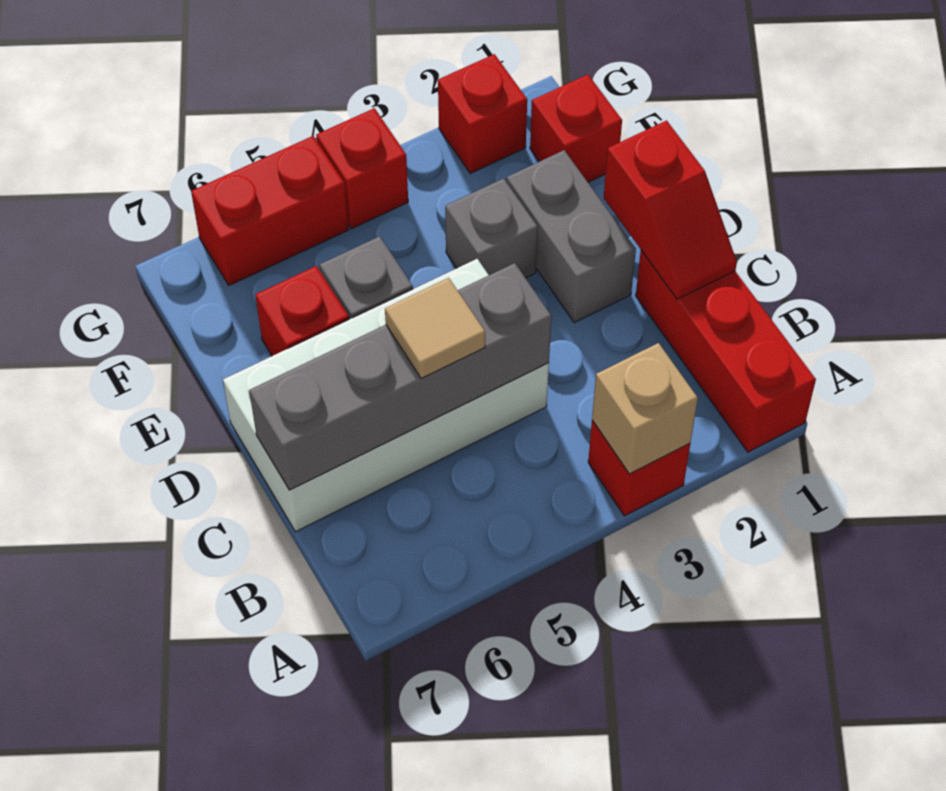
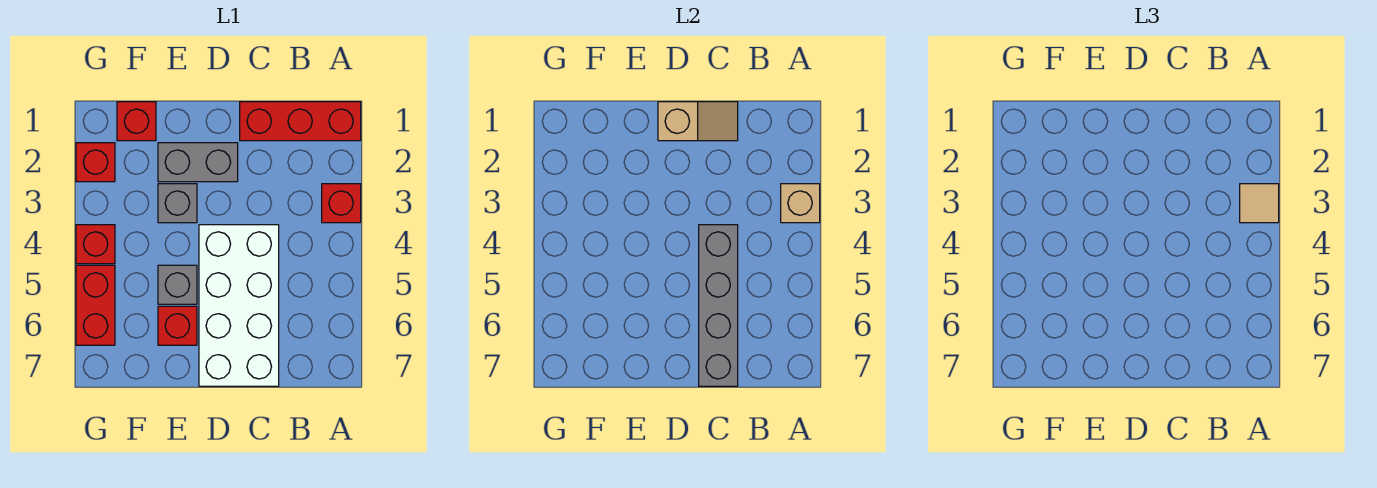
red slope C1:D1 level 2 top D -> tan slope C1:D1 level 2 top D
tan tile C5 level 3 -> tan tile A3 level 3

